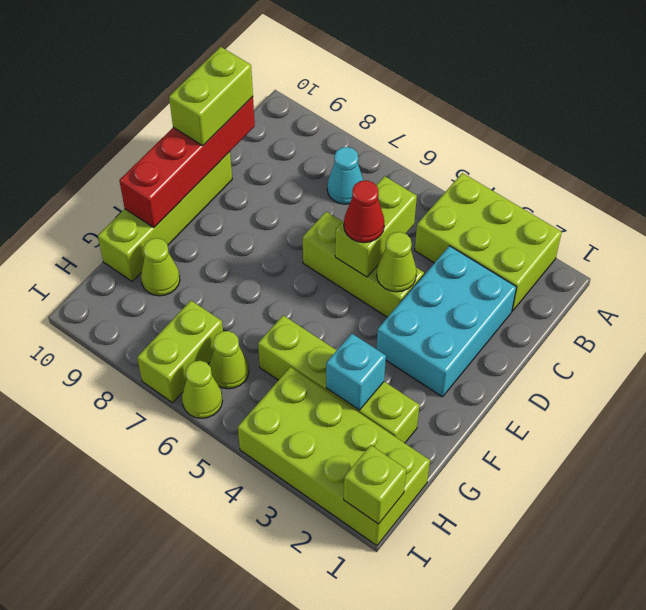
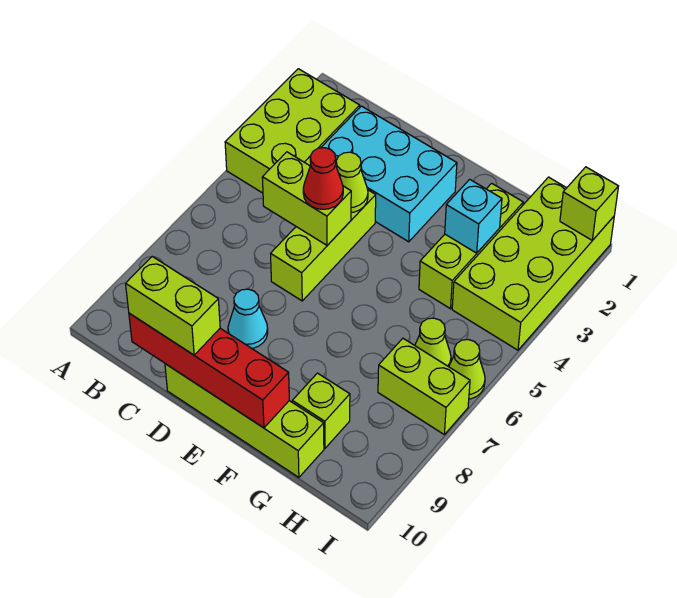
cyan cone B7 level 1 -> cyan cone D8 level 1
lime brick G2:G5 level 1 -> lime brick G2:G4 level 1
lime cone G9 level 1 -> lime brick G9 level 1

